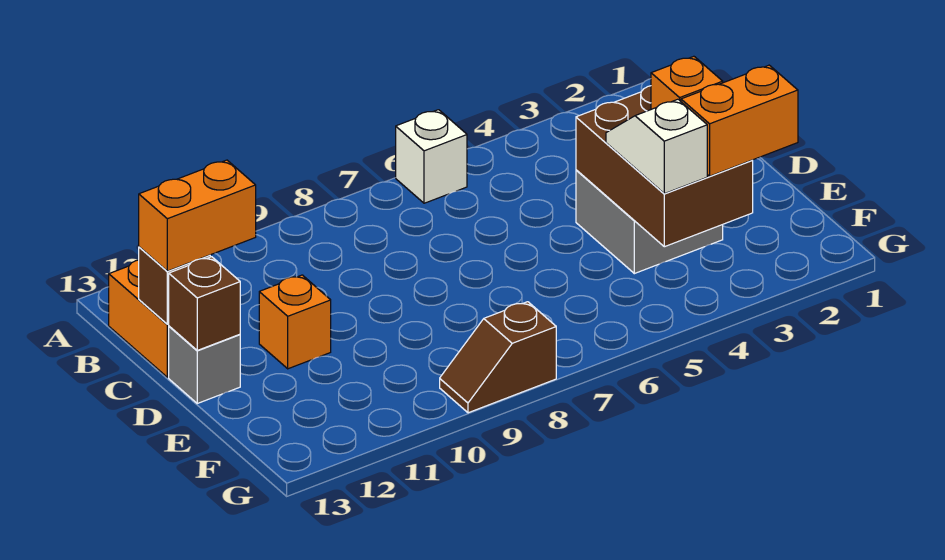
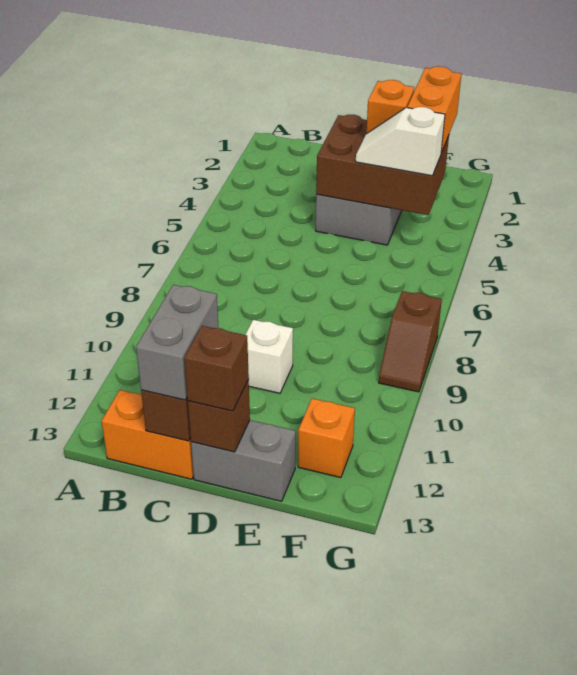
white brick A6 level 1 -> white brick D10 level 1
orange brick C12:C13 level 3 -> grey brick C12:C13 level 3
orange brick D11 level 1 -> orange brick F12 level 1
grey brick D13 level 1 -> grey brick D13:E13 level 1
none -> brown brick D13 level 3

